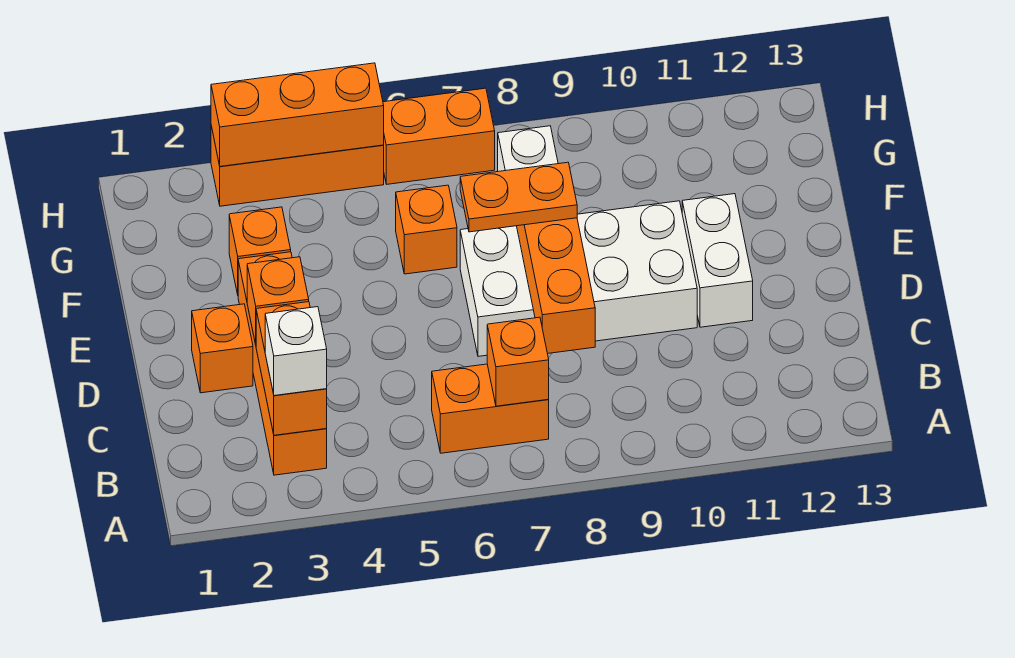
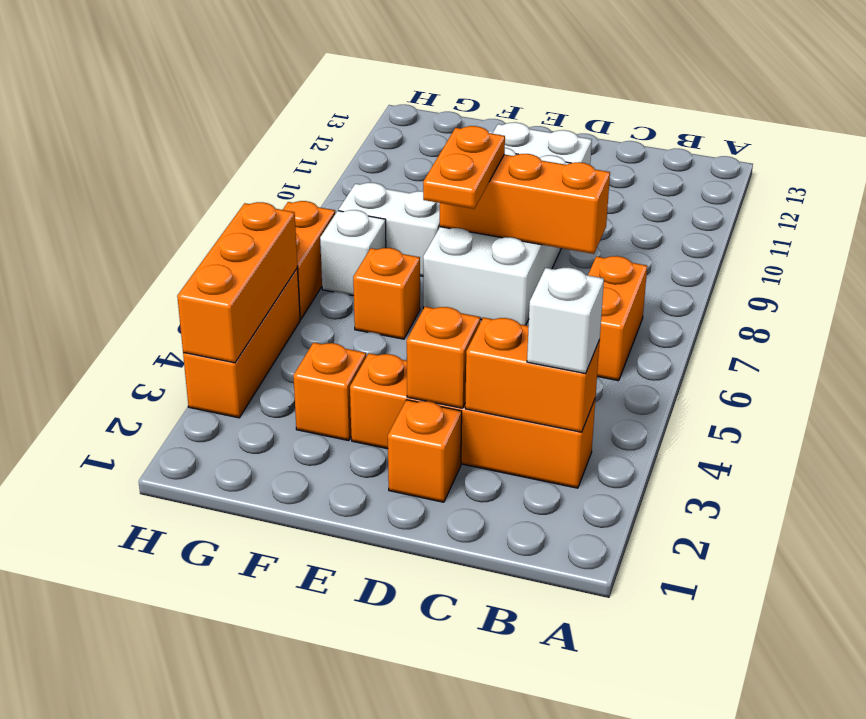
orange brick B7 level 2 -> none
none -> white brick G7 level 1

